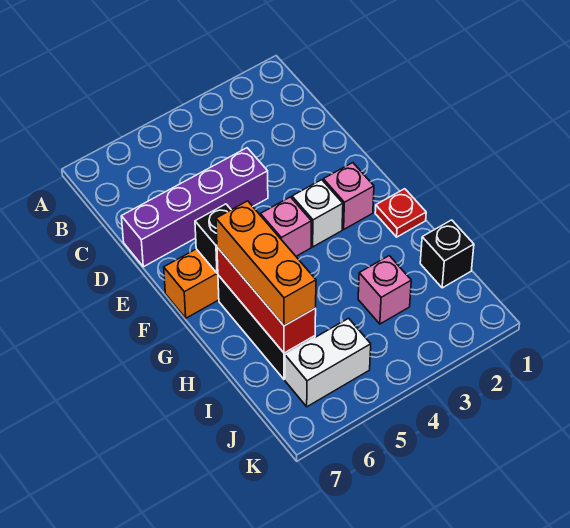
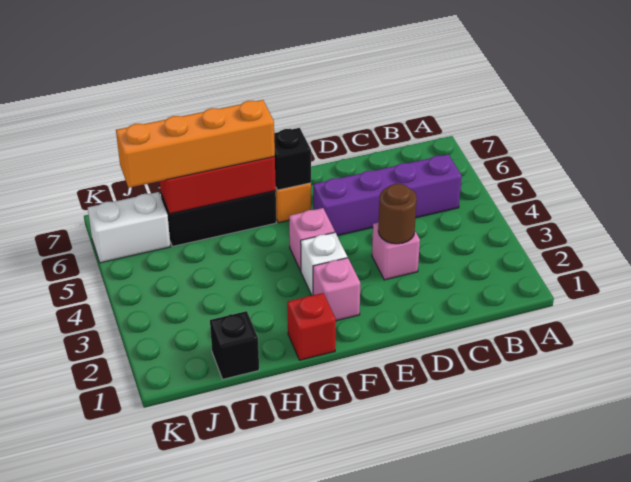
none -> brown round brick D3 level 2
purple brick D4:D7 level 1 -> purple brick B5:E5 level 1
red plate G1 level 1 -> red brick G1 level 1
orange brick G6:I6 level 3 -> orange brick G6:J6 level 3
pink brick I3 level 1 -> pink brick D3 level 1
white brick J5:J6 level 1 -> white brick J6:K6 level 1

